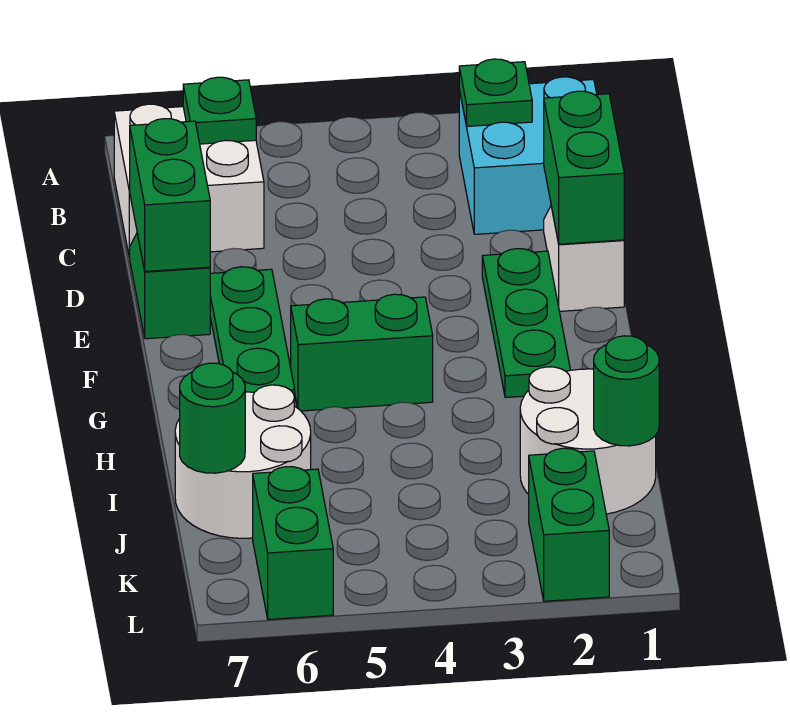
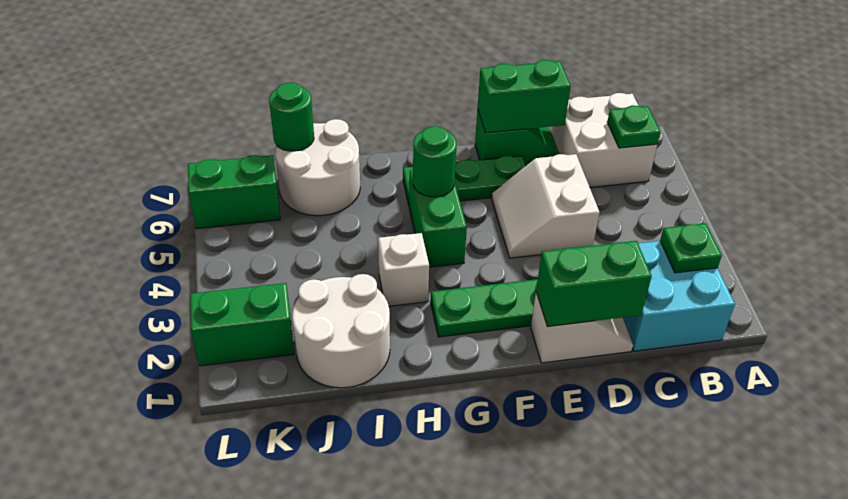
none -> white slope D4:E5 level 1 top D
none -> white brick H3 level 1
green round brick J1 level 2 -> green round brick G5 level 2

